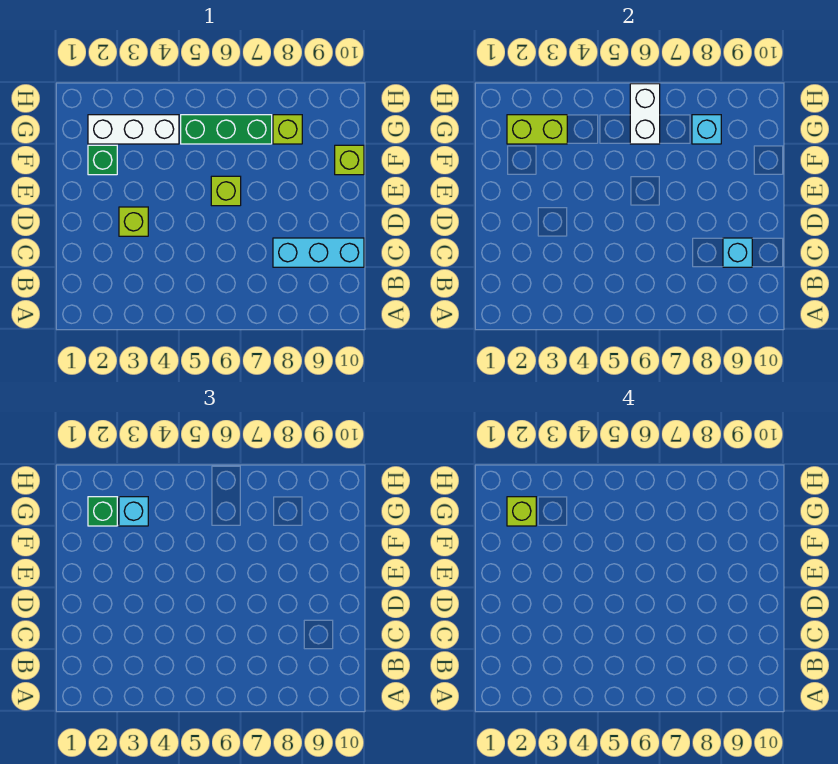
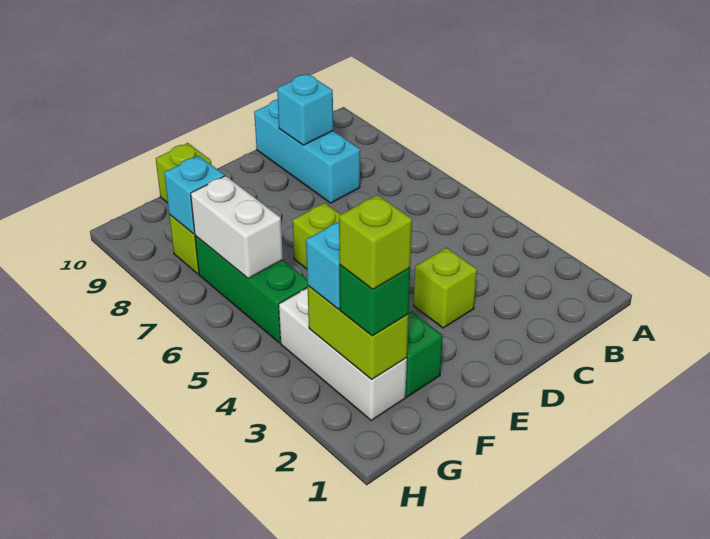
white brick G6:H6 level 2 -> white brick G6:G7 level 2

